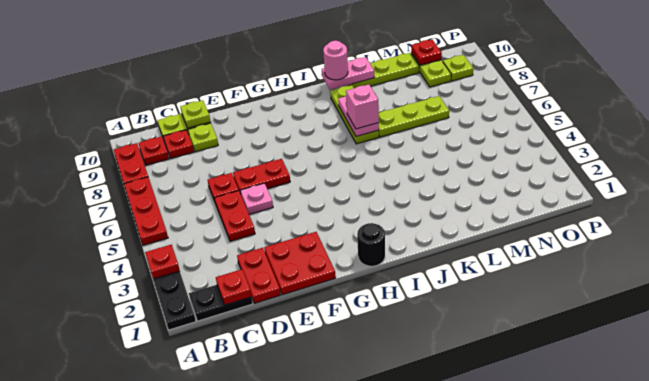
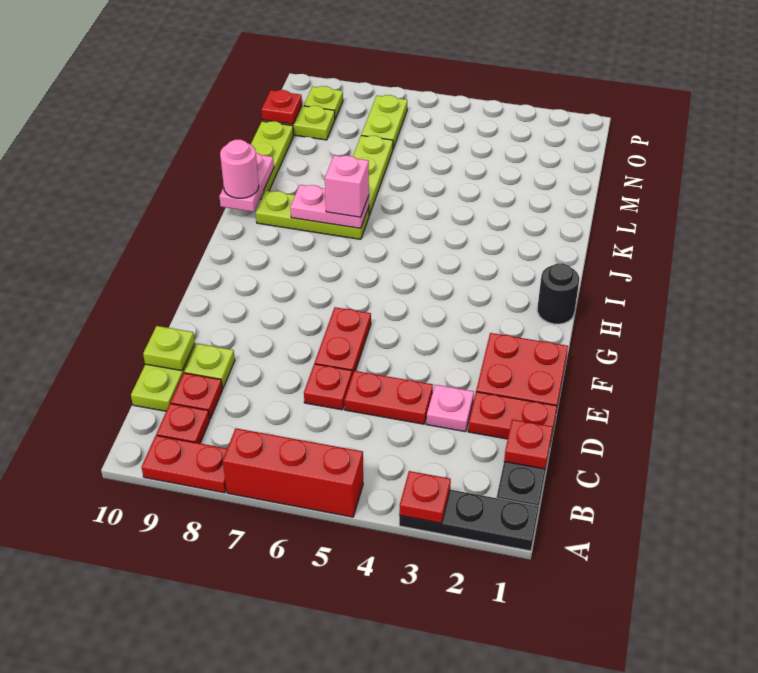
red plate A5:A7 level 1 -> red brick A5:A7 level 1
pink plate E5 level 1 -> pink plate D3 level 1
none -> lime plate N7:O7 level 1

